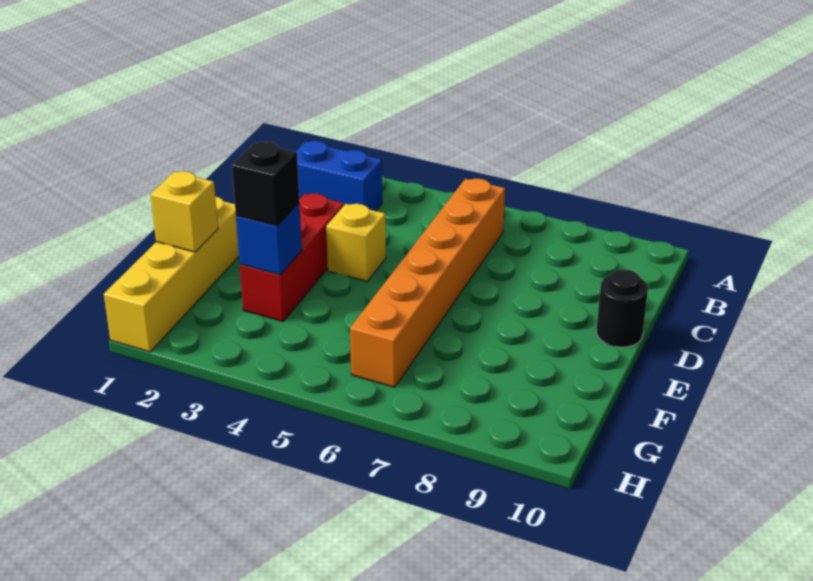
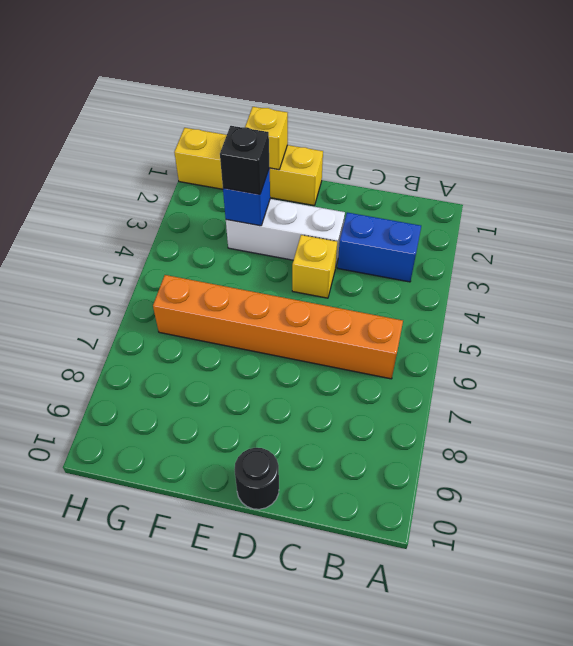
blue brick B2:B3 level 1 -> blue brick B3:C3 level 1
red brick D3:F3 level 1 -> white brick D3:F3 level 1

